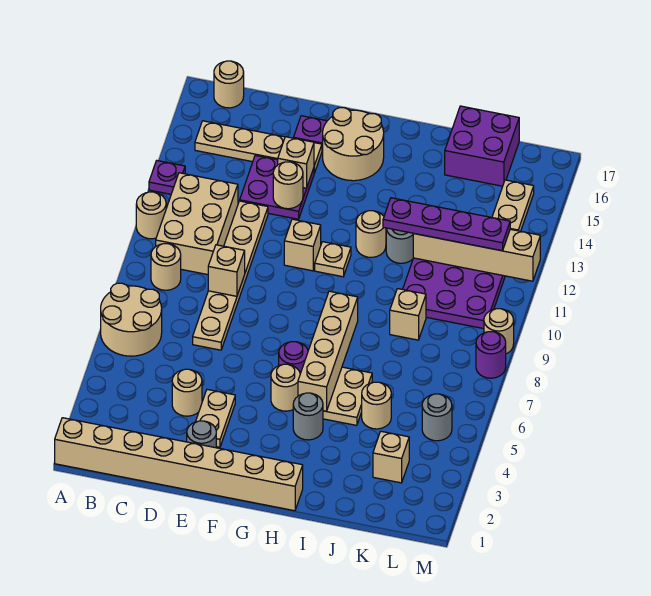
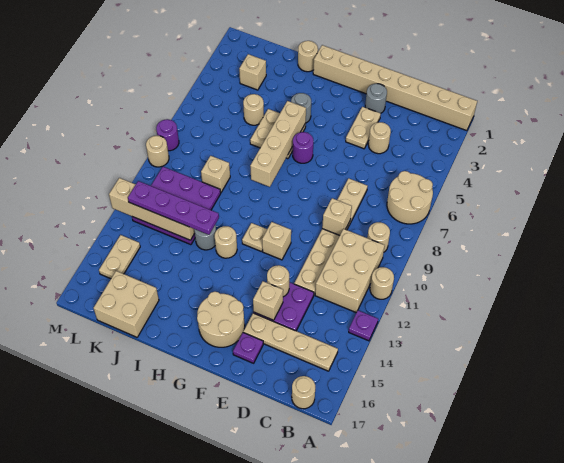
tan round brick G5 level 1 -> tan round brick I1 level 1
purple brick J16:K17 level 1 -> tan brick J16:K17 level 1
grey round brick L5 level 1 -> none

